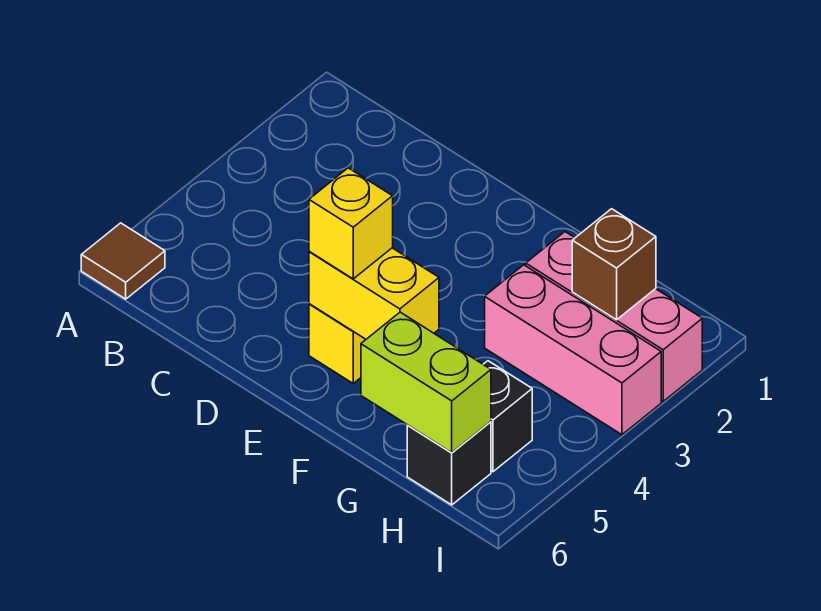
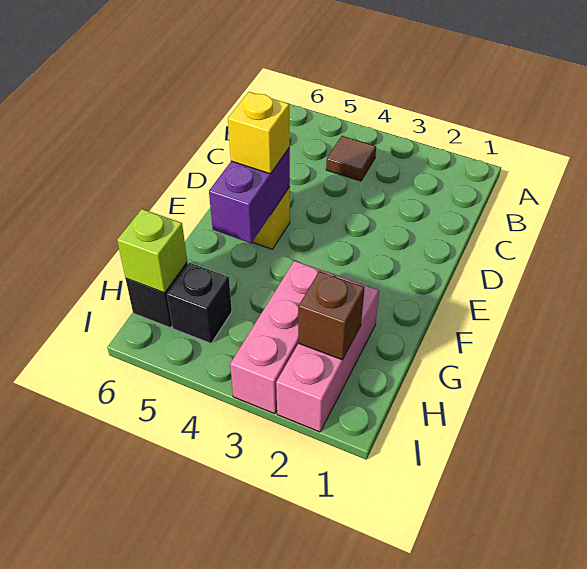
brown tile A6 level 1 -> brown tile B4 level 1
yellow brick E5:F5 level 2 -> purple brick E5:F5 level 2
lime brick G6:H6 level 2 -> lime brick H6 level 2

